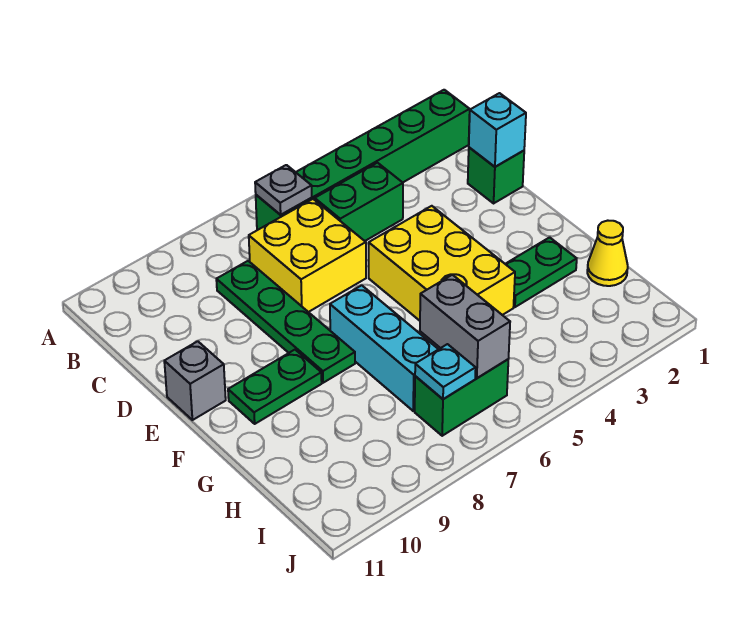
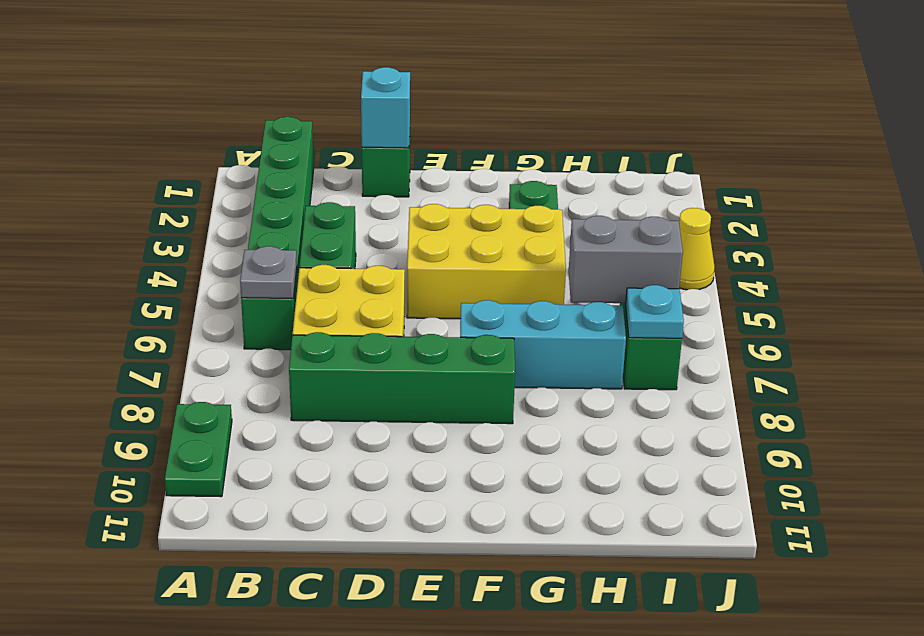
green plate C8:F8 level 1 -> green brick C8:F8 level 1
grey brick E11 level 1 -> none
green plate F9:F10 level 1 -> green plate A9:A10 level 1
yellow cone H1 level 1 -> yellow cone J4 level 1

